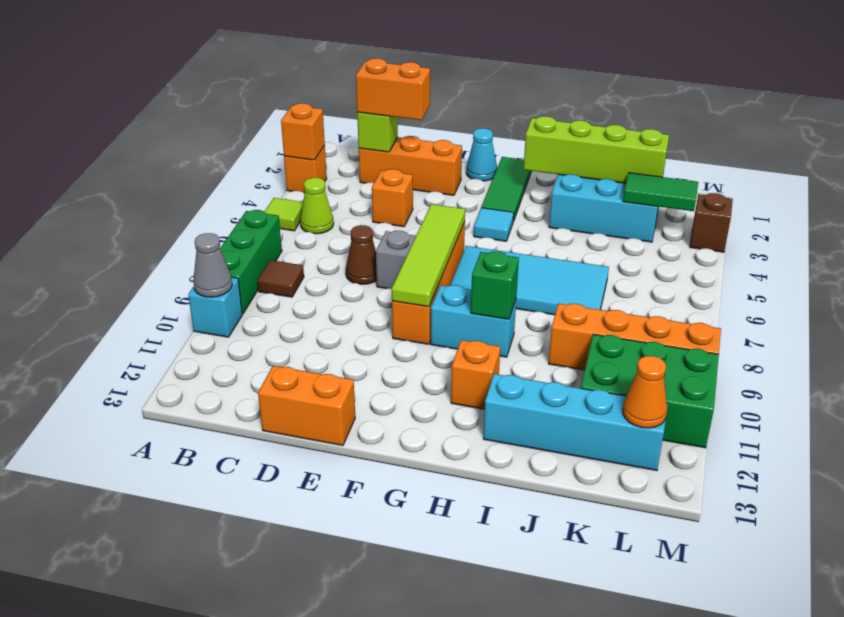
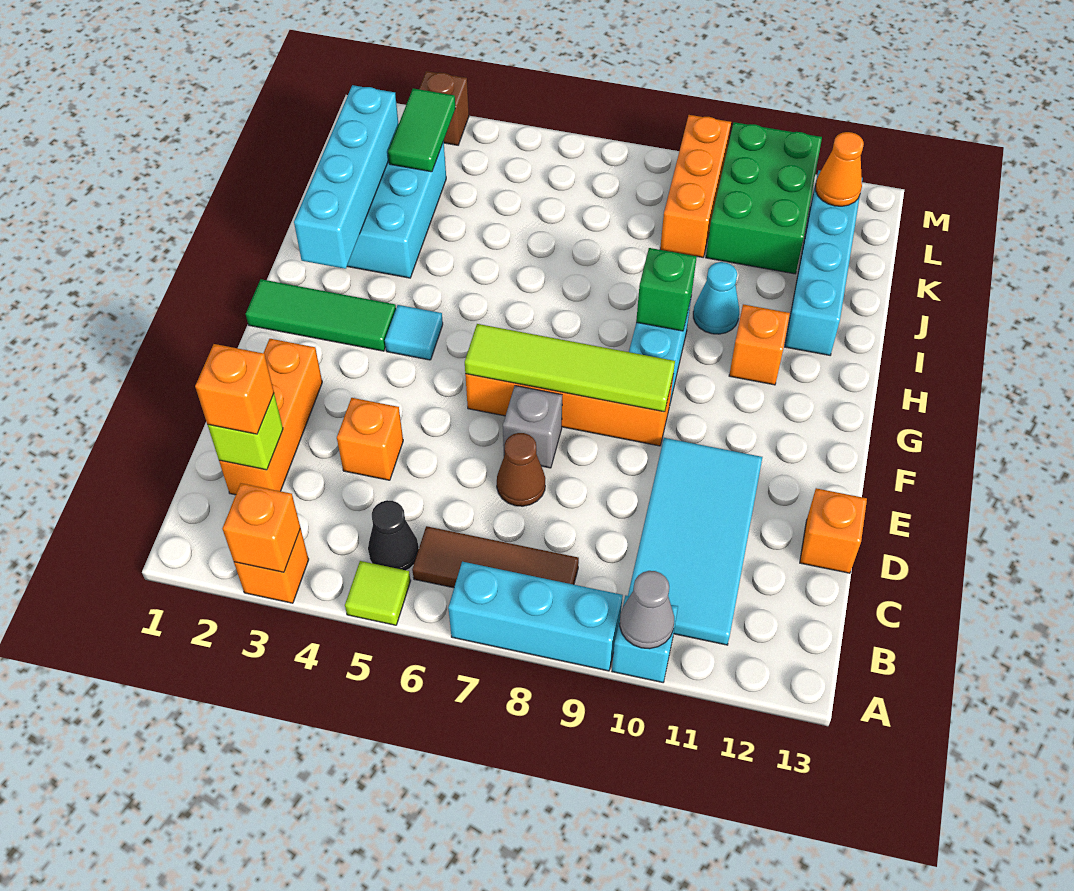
green brick A7:A9 level 1 -> cyan brick A7:A9 level 1
lime cone B5 level 1 -> black cone B5 level 1
brown tile B8 level 1 -> brown tile B6:B8 level 1
orange brick C2:D2 level 3 -> orange brick C2 level 3
orange brick D13:E13 level 1 -> orange brick D13 level 1
cyan cone F1 level 1 -> cyan cone I10 level 1
cyan tile G6:J7 level 1 -> cyan tile B10:E11 level 1
lime brick H2:K2 level 2 -> cyan brick H2:K2 level 2
orange brick J9:M9 level 1 -> orange brick K9:M9 level 1

